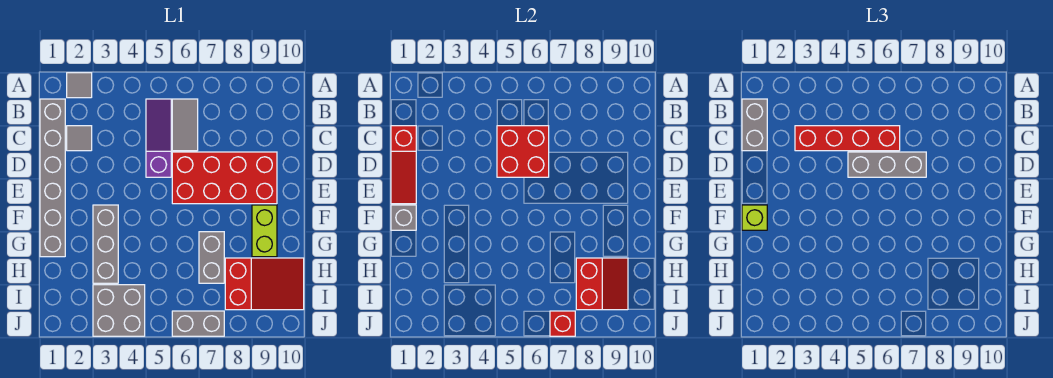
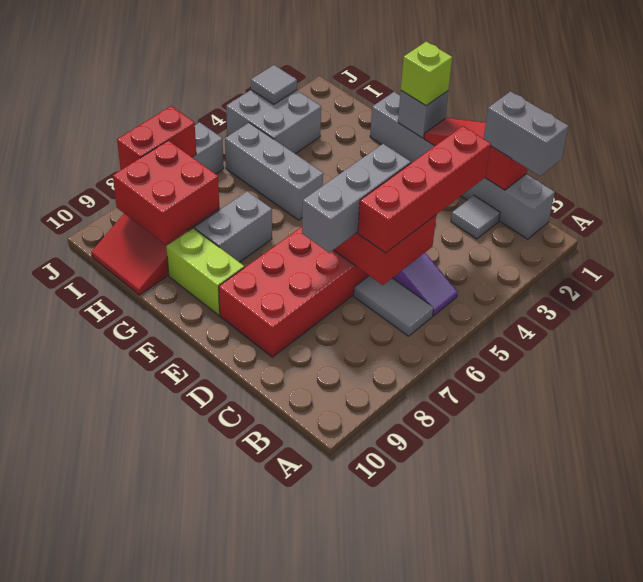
grey tile A2 level 1 -> grey tile J3 level 2
grey brick F3:H3 level 1 -> grey brick G5:I5 level 1
grey brick G7:H7 level 1 -> grey brick G7:G8 level 1
red slope H8:I9 level 2 top 8 -> red brick H8:I9 level 2
red brick J7 level 2 -> red brick J7:J8 level 2

